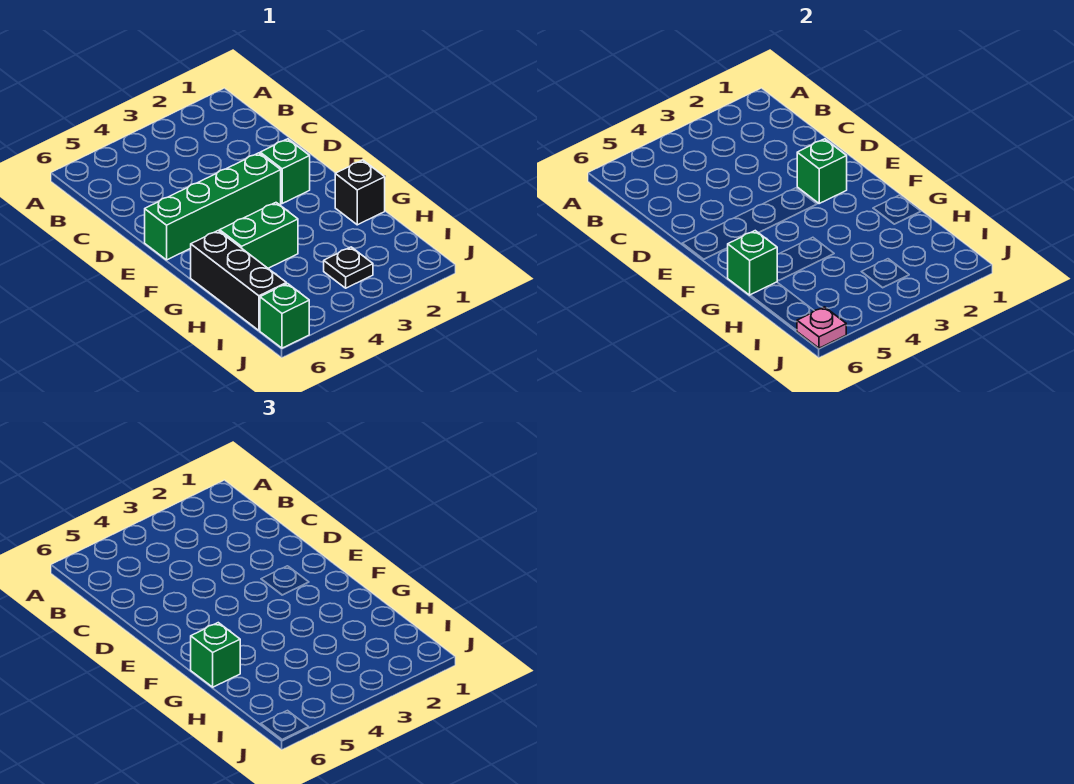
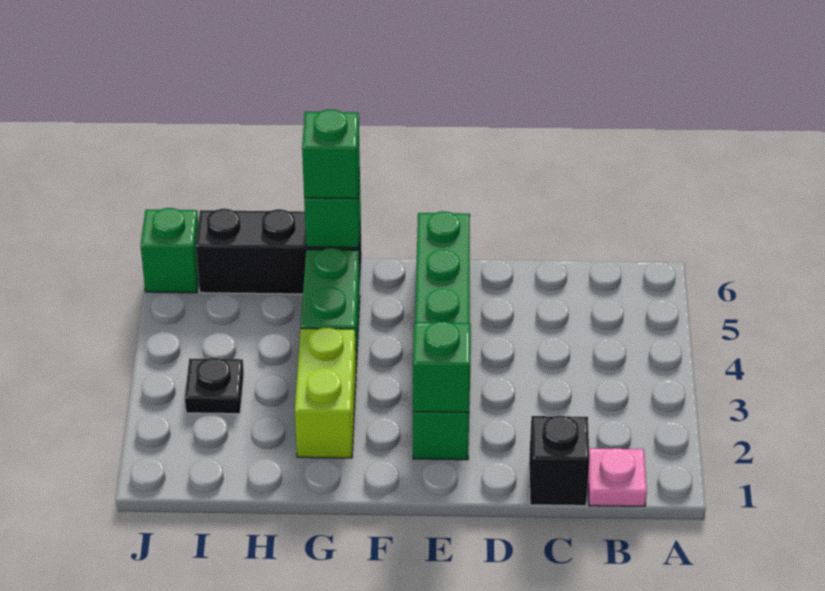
black brick G1 level 1 -> black brick C1 level 1
none -> lime brick G2:G3 level 1
pink plate J6 level 2 -> pink plate B1 level 1

